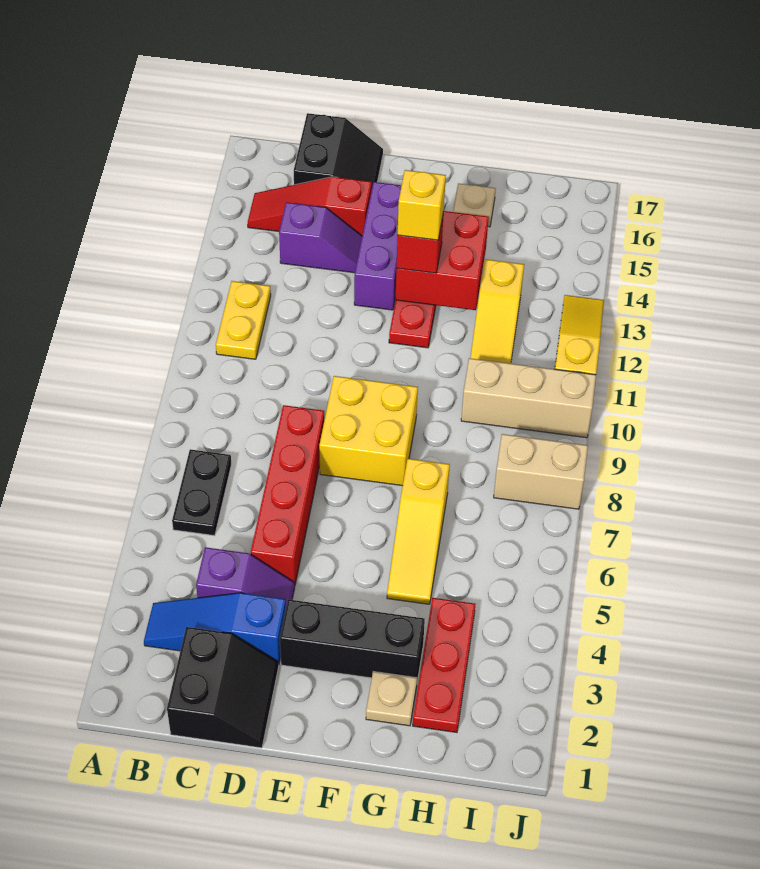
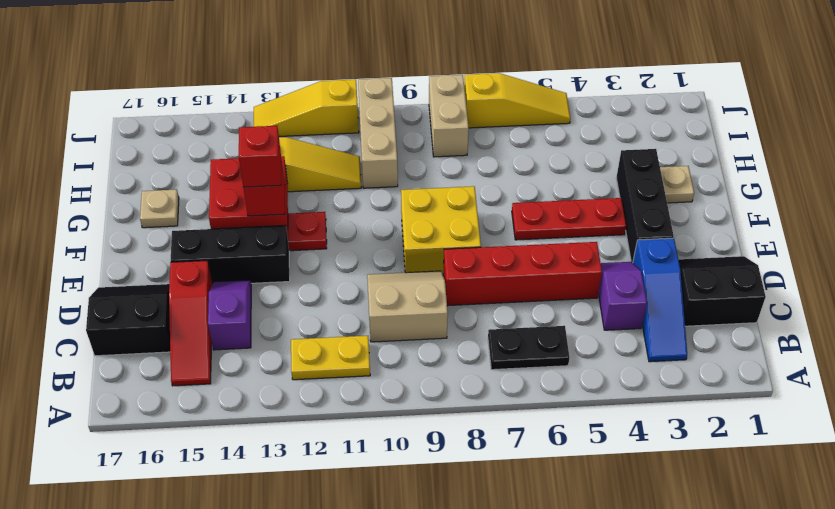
none -> tan slope C9:D10 level 1 top C
purple brick E13:E15 level 1 -> black brick E13:E15 level 1
yellow brick F13 level 4 -> red brick F13 level 4
yellow slope G5:G7 level 1 top 7 -> yellow slope J5:J7 level 1 top 7
red plate H2:H4 level 1 -> red plate F4:F6 level 1

